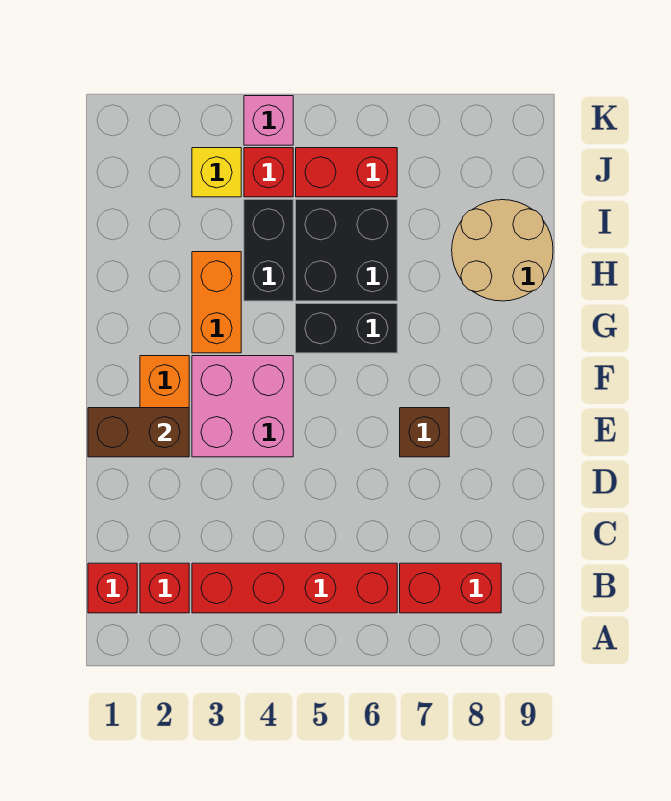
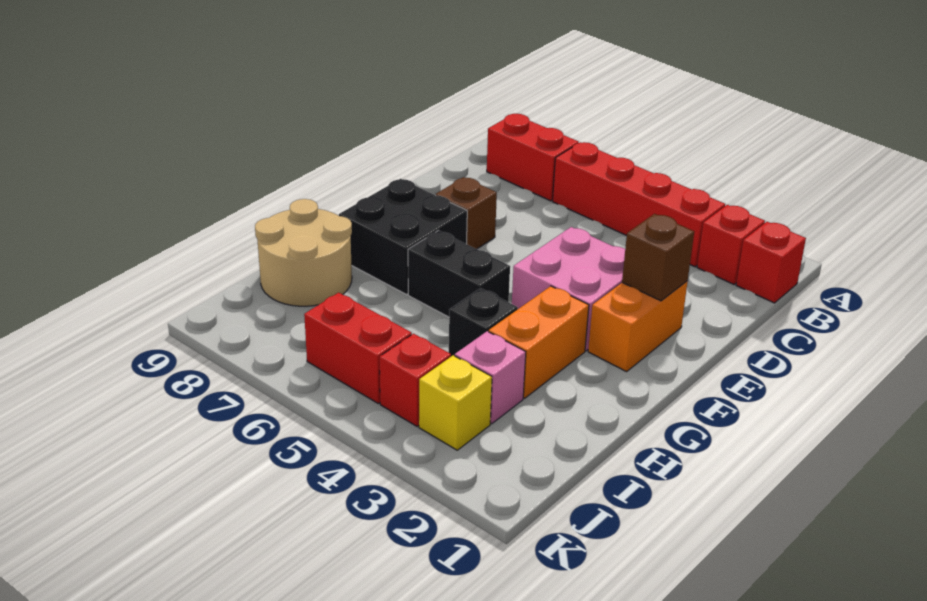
brown brick E1:E2 level 2 -> brown brick E2 level 2
black brick H4:I4 level 1 -> black brick H4 level 1
black brick H5:I6 level 1 -> black brick F7:G8 level 1
pink brick K4 level 1 -> pink brick I3 level 1

